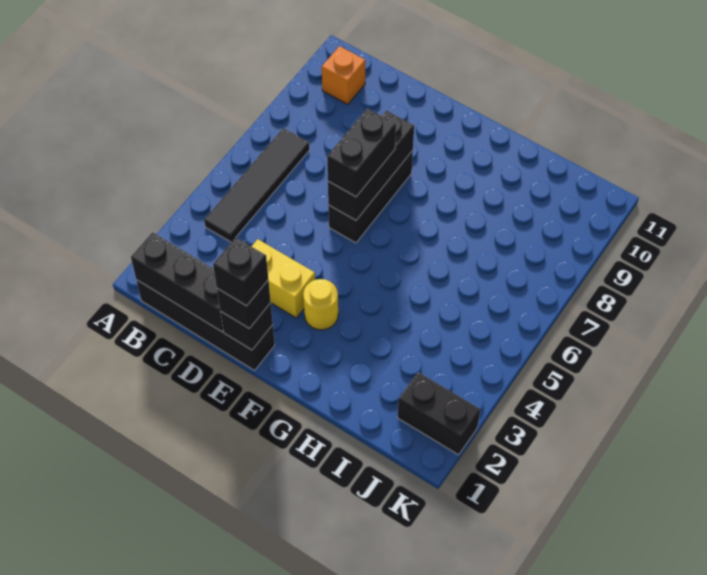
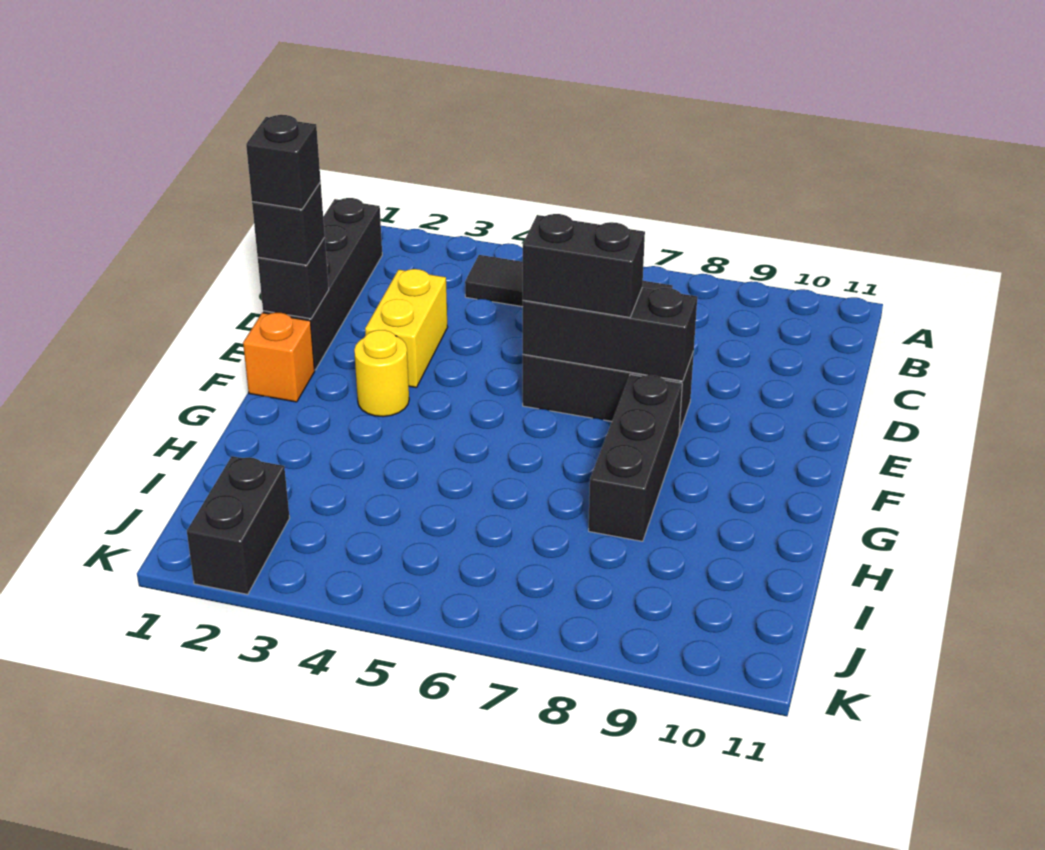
black brick B1:D1 level 2 -> black brick F8:H8 level 1
orange brick B10 level 1 -> orange brick F1 level 1

